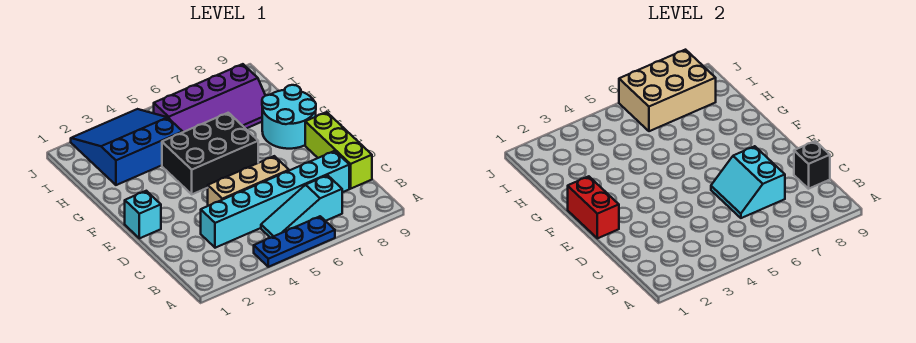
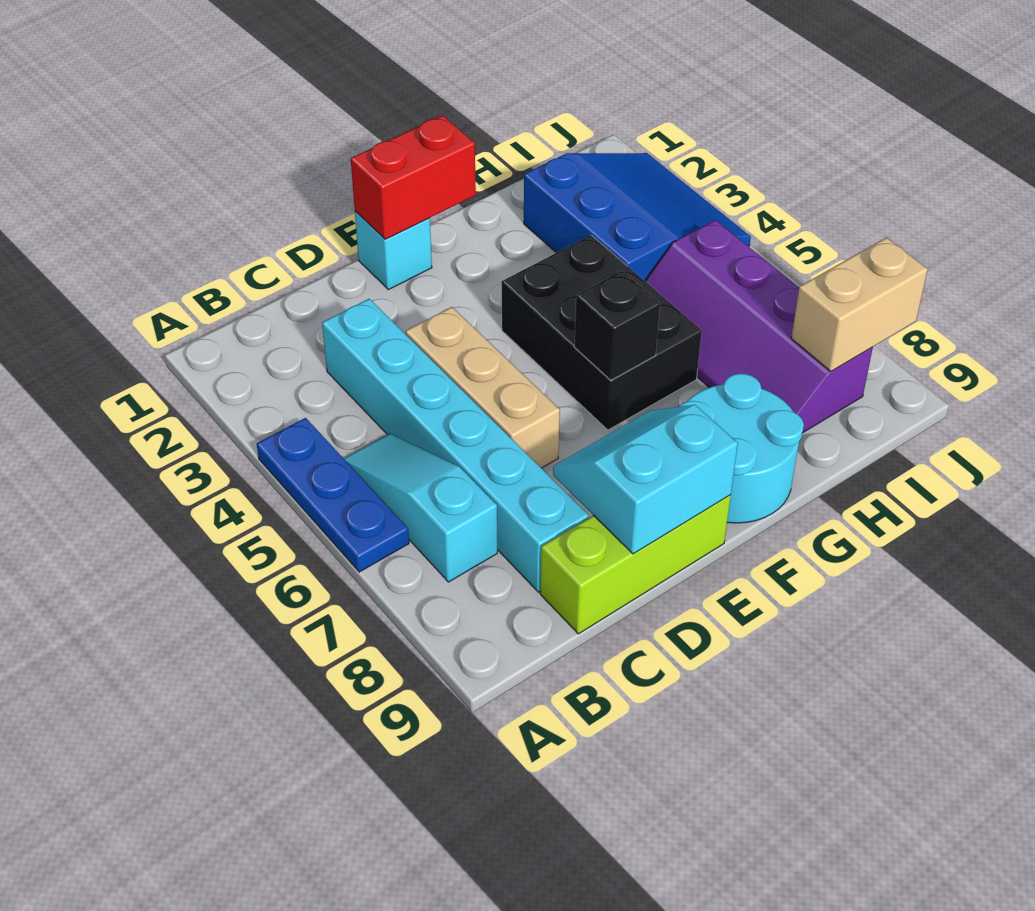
cyan slope C6:D7 level 2 top 7 -> cyan slope D8:E9 level 2 top 9
black brick C9 level 2 -> black brick F6 level 2
tan brick I6:J8 level 2 -> tan brick I8:J8 level 2

